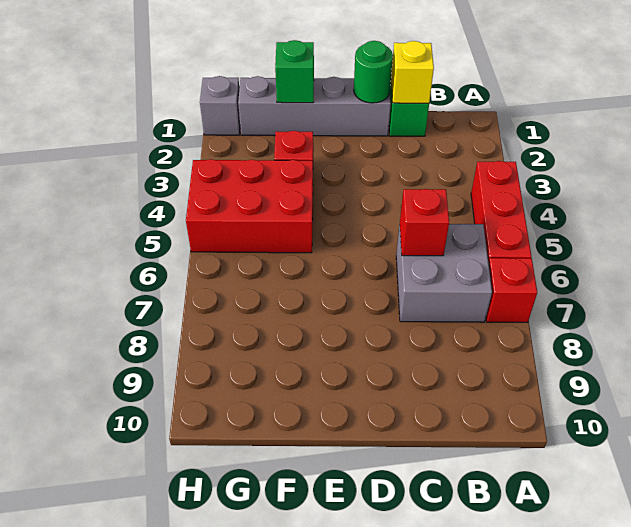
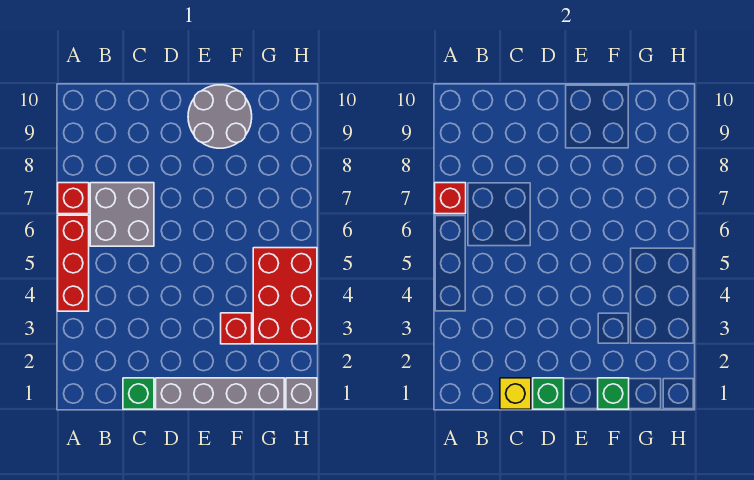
red brick C6 level 2 -> red brick A7 level 2
green round brick D1 level 2 -> green brick D1 level 2
none -> grey round brick E9:F10 level 1
red brick F4:H5 level 1 -> red brick G3:H5 level 1

